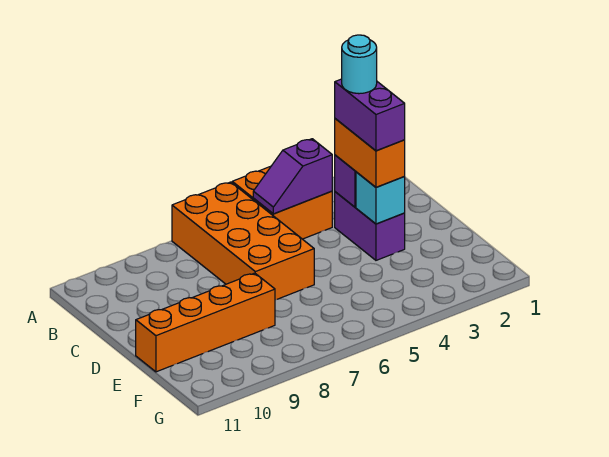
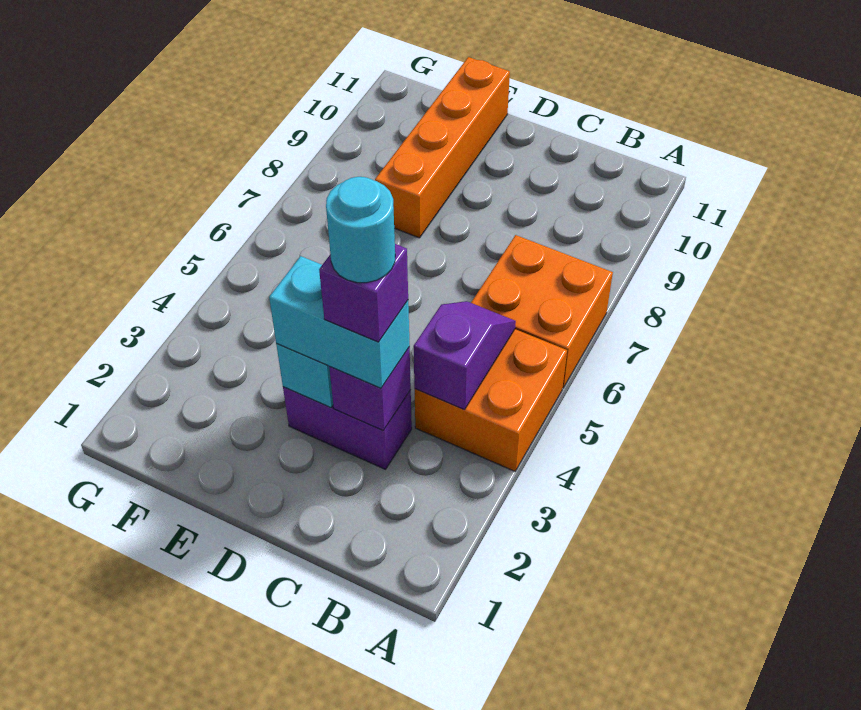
orange brick A6:D7 level 1 -> orange brick A6:B7 level 1
orange brick C3:D3 level 3 -> cyan brick C3:D3 level 3
purple brick C3:D3 level 4 -> purple brick C3 level 4

